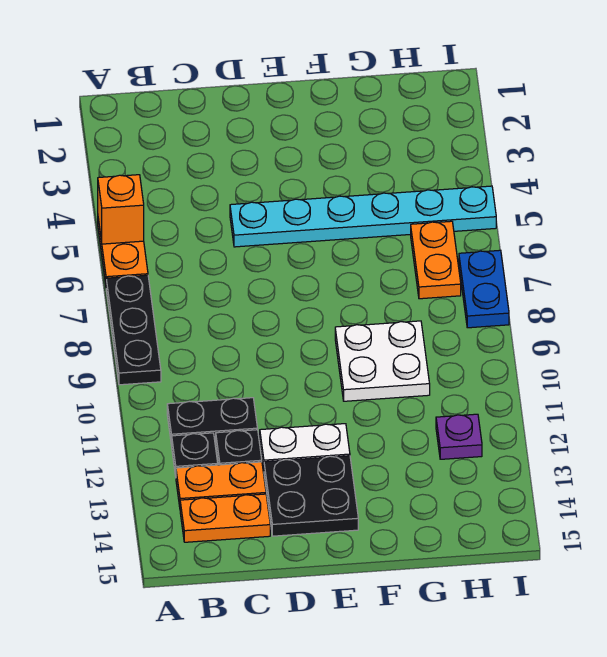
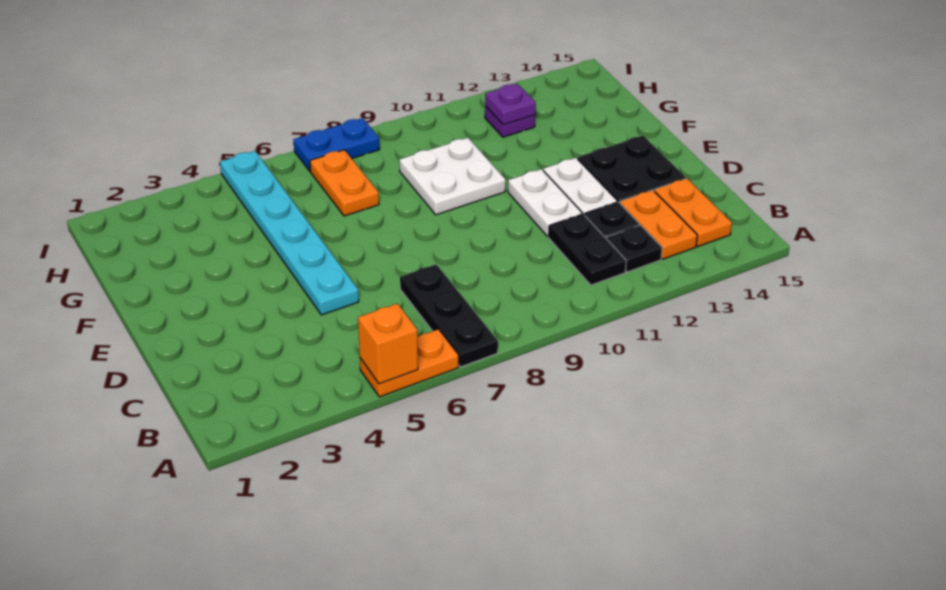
black plate A7:A9 level 1 -> black plate A7:C7 level 1
none -> white plate D11:E11 level 1
orange plate H6:H7 level 1 -> orange plate G7:H7 level 1
none -> purple plate H12 level 2

